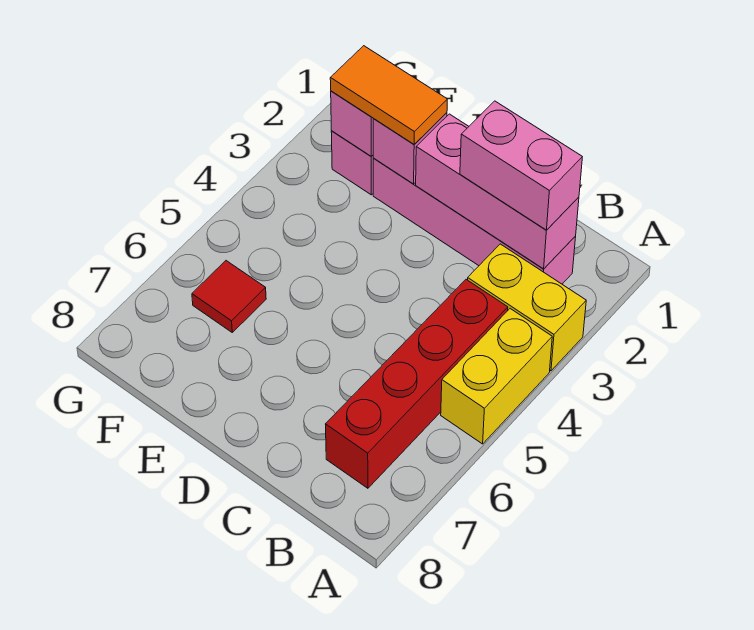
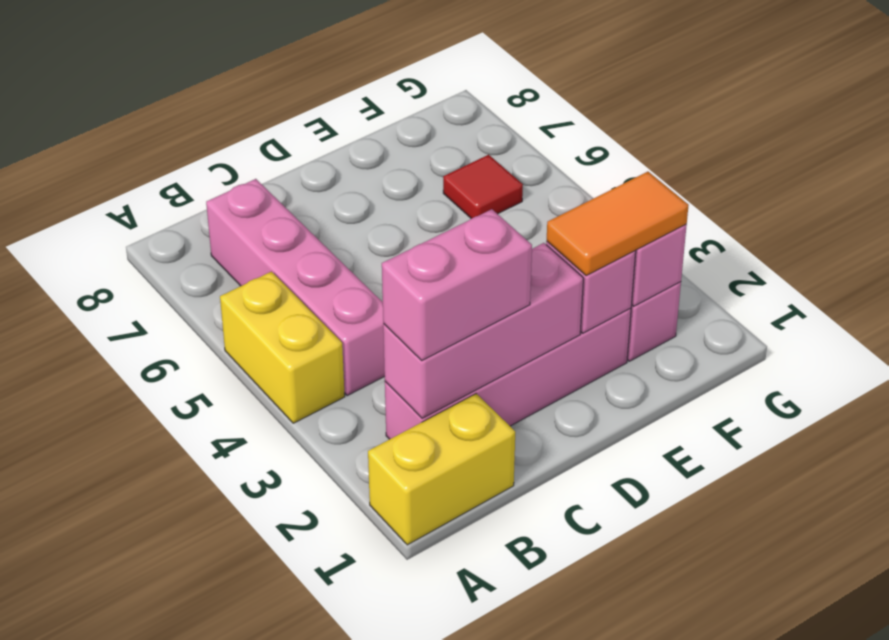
yellow brick A3:B3 level 1 -> yellow brick A1:B1 level 1
red brick B4:B7 level 1 -> pink brick B4:B7 level 1

